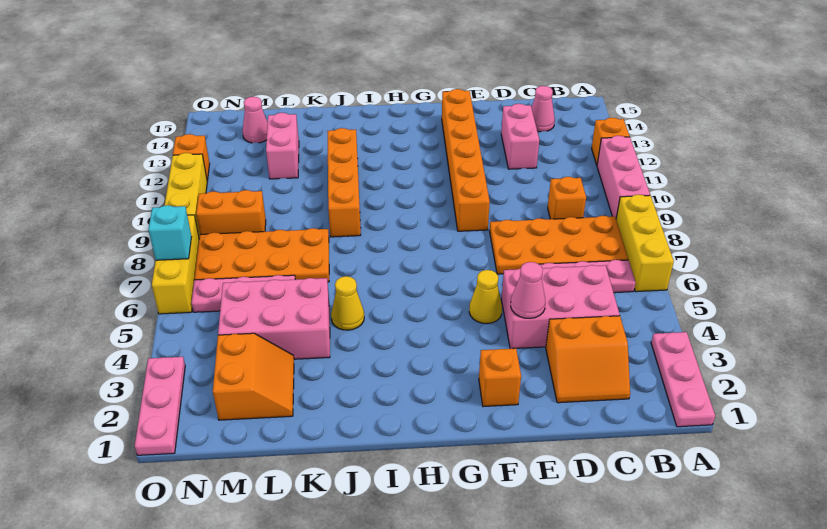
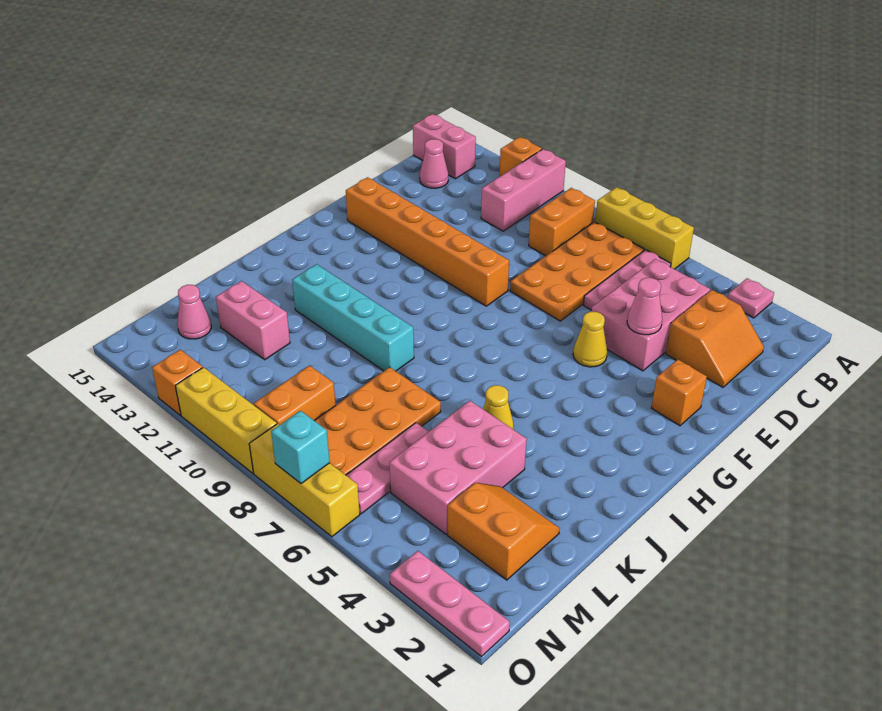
pink plate A1:A3 level 1 -> pink plate A3 level 1
pink brick A9:A11 level 1 -> pink brick A11:C11 level 1
orange brick C9 level 1 -> orange brick B9:C9 level 1
pink brick D12:D13 level 1 -> pink brick B14:B15 level 1
orange brick J9:J12 level 1 -> cyan brick J9:J12 level 1

